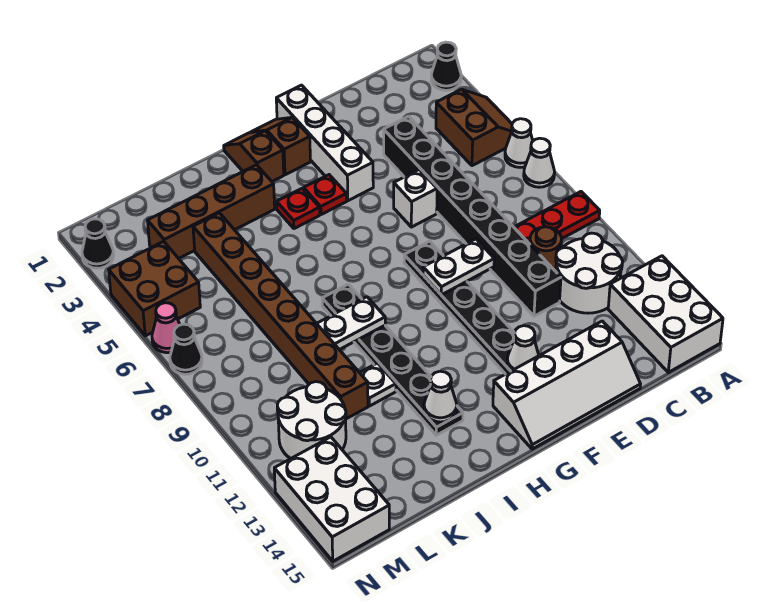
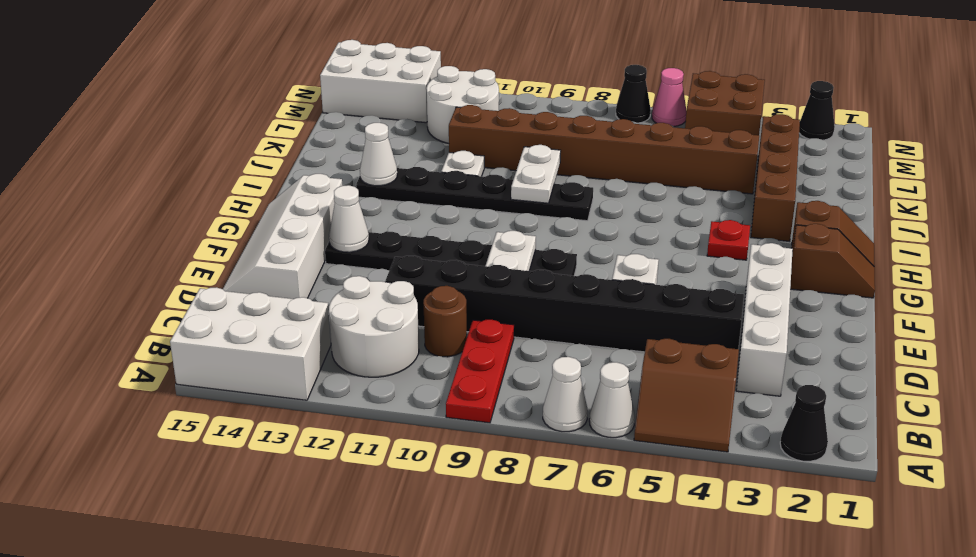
white brick F1:F4 level 1 -> white brick C3:F3 level 1
red plate G4 level 1 -> none

